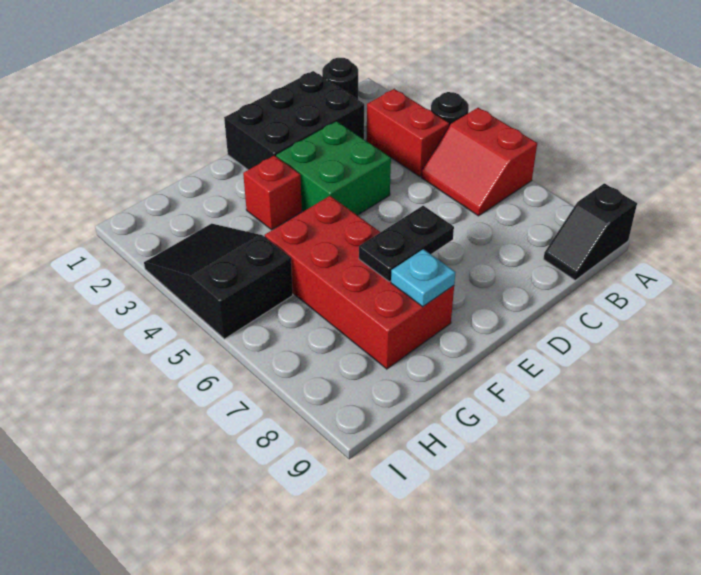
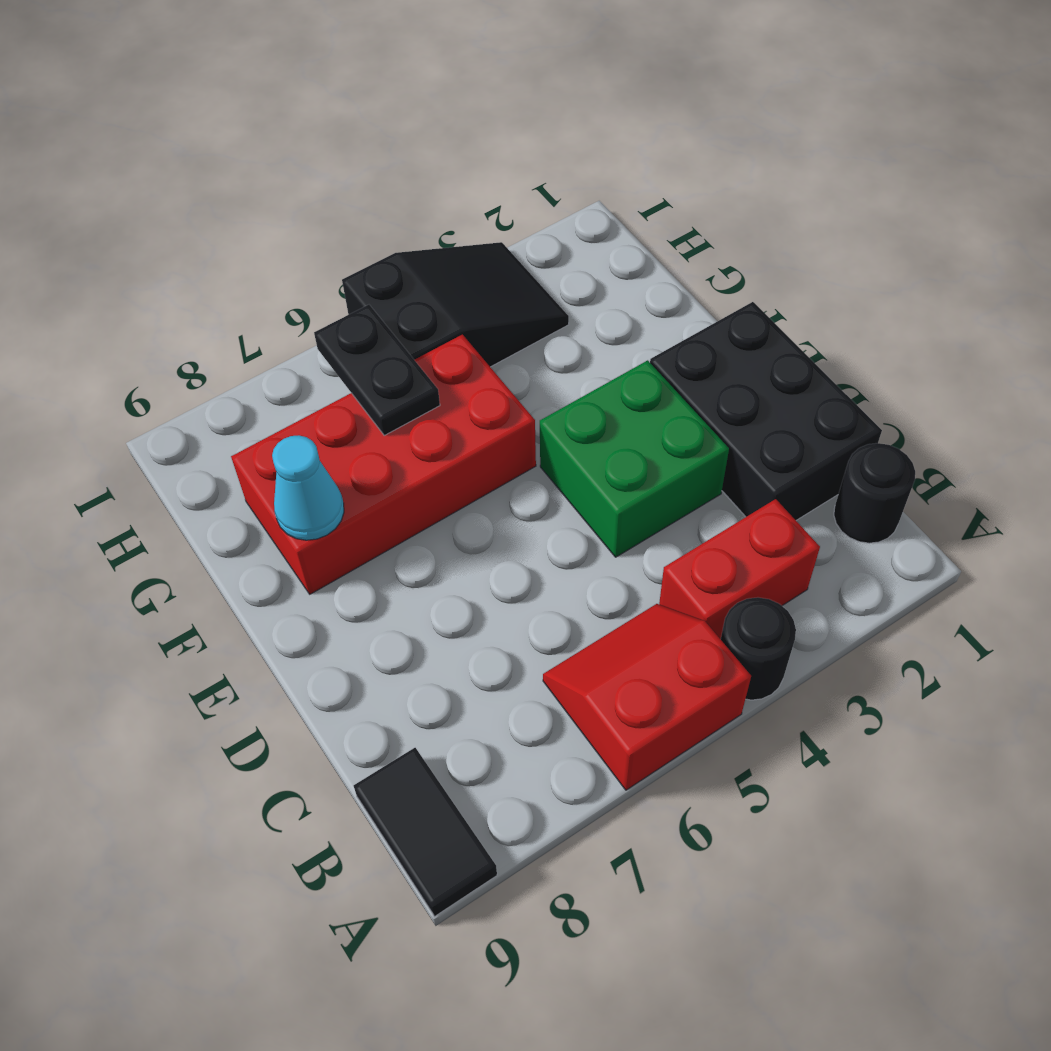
black slope A9:B9 level 1 top A -> black tile A9:B9 level 1
black plate E7:F7 level 2 -> black plate G6:H6 level 2
red brick F3 level 1 -> none
cyan plate F8 level 2 -> cyan cone F8 level 2

